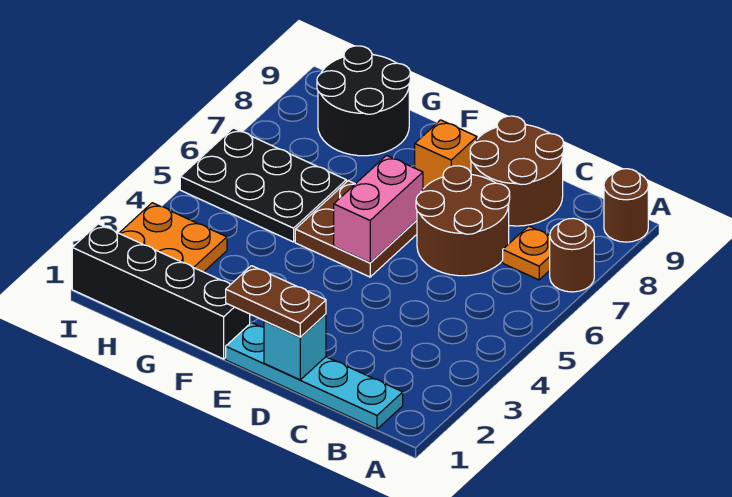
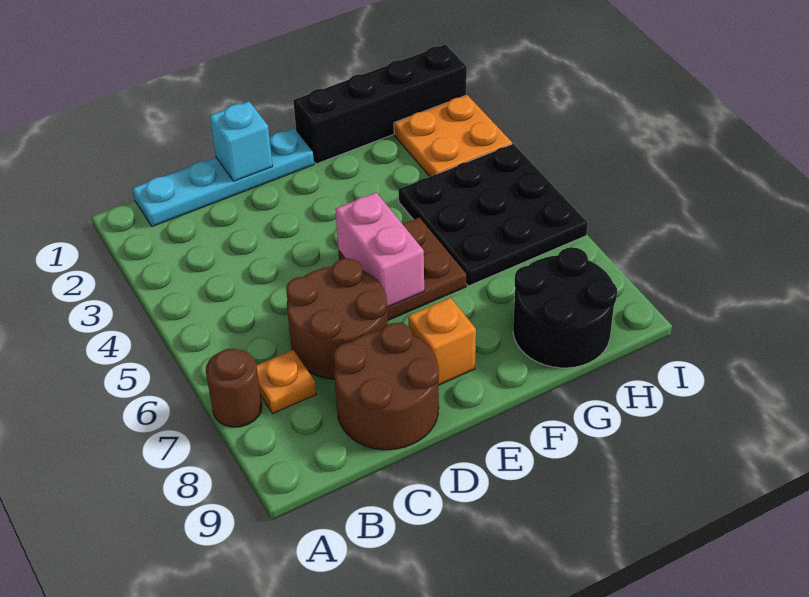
brown round brick A9 level 1 -> none
brown plate D1:E1 level 3 -> none
black plate G5:I6 level 1 -> black plate G4:I6 level 1

